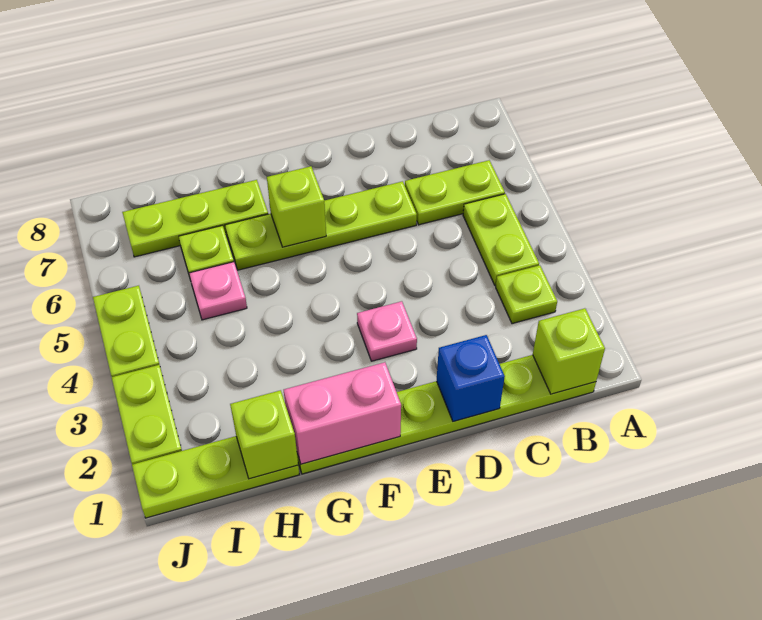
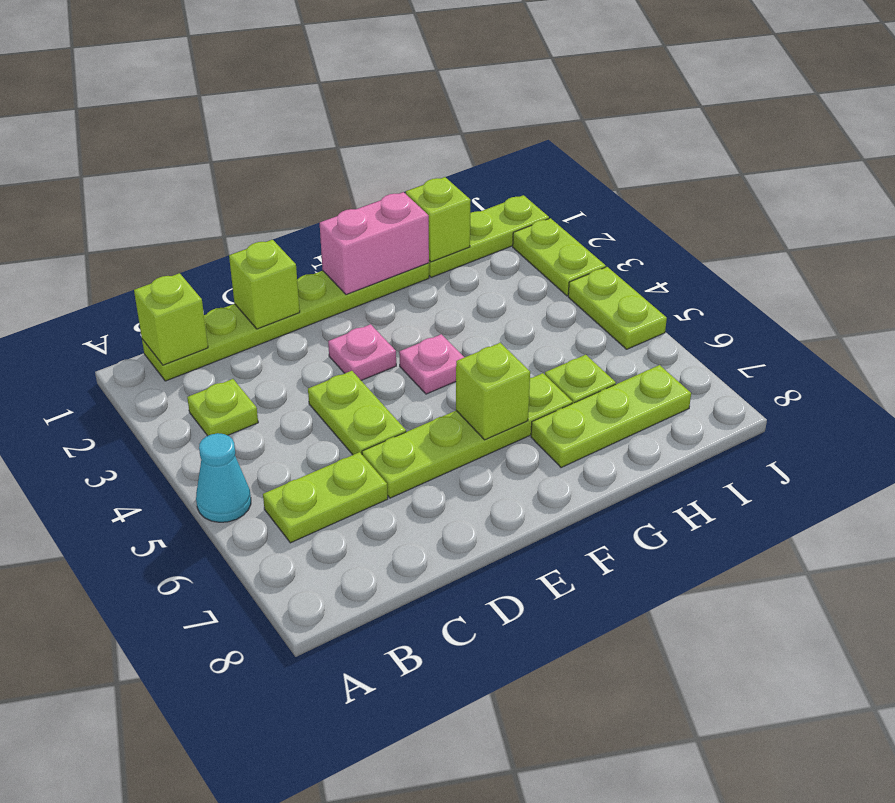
none -> cyan cone A5 level 1
lime plate B4:B5 level 1 -> lime plate D4:D5 level 1
blue brick D1 level 2 -> lime brick D1 level 2
pink plate H5 level 1 -> pink plate F4 level 1

